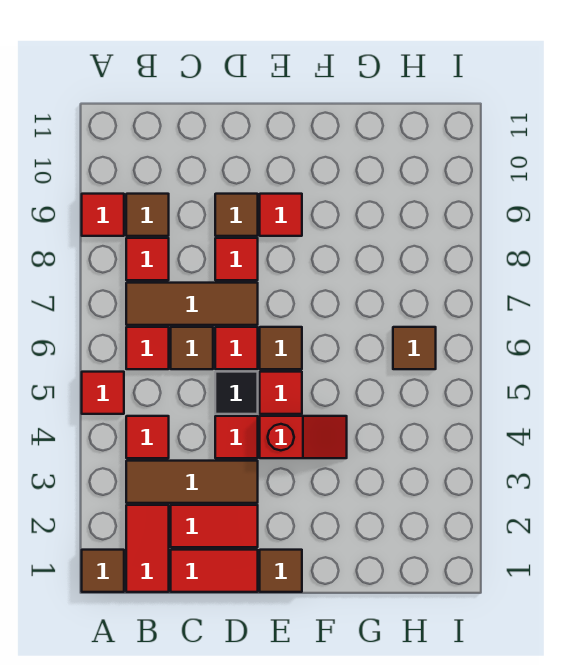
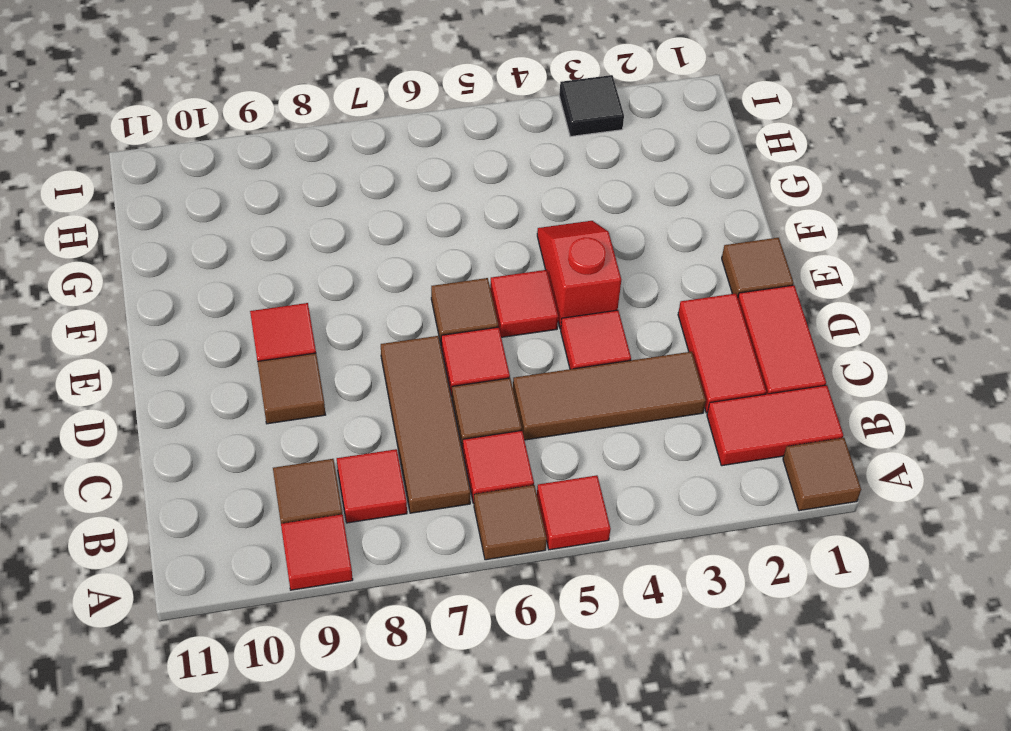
brown tile B3:D3 level 1 -> brown tile C3:C5 level 1
red tile B4 level 1 -> none
black tile D5 level 1 -> black tile I3 level 1
red tile D8 level 1 -> none
brown tile H6 level 1 -> brown tile A6 level 1

